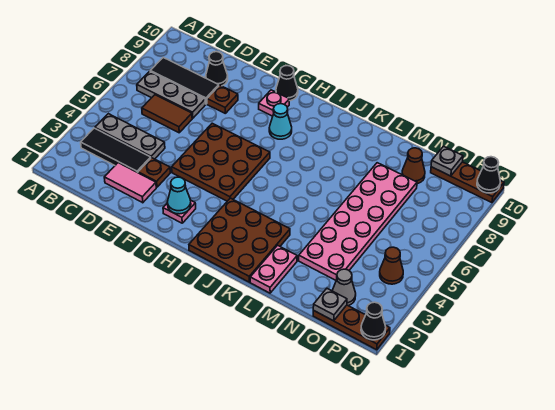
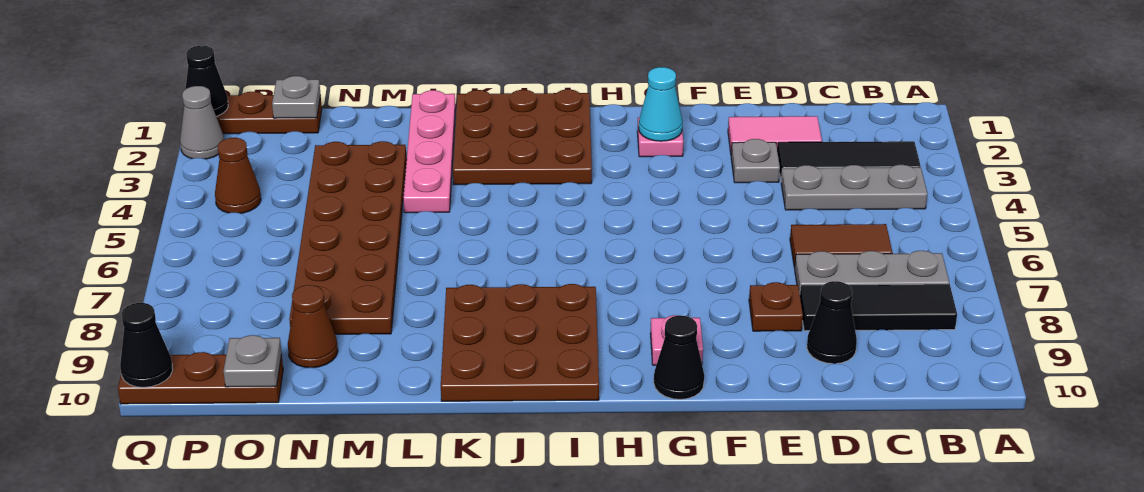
brown plate E3 level 1 -> grey plate E3 level 1
brown plate F4:H6 level 1 -> brown plate I8:K10 level 1
cyan cone H8 level 1 -> none
pink plate L1:L2 level 1 -> pink plate L1:L4 level 1
pink plate M3:N8 level 1 -> brown plate M3:N8 level 1
grey cone O2 level 1 -> grey cone Q2 level 1

